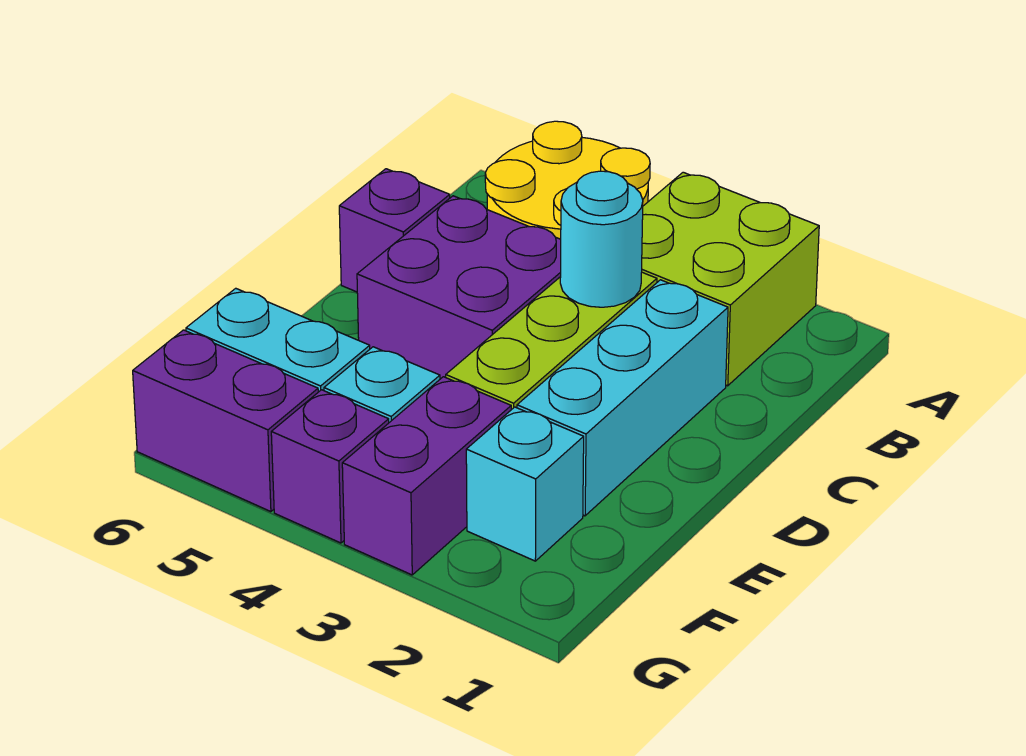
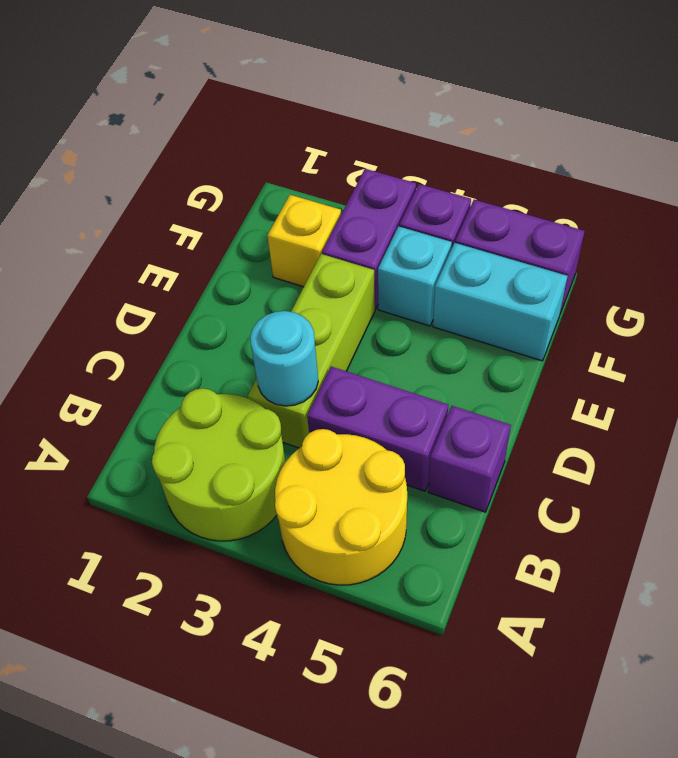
lime brick A2:B3 level 1 -> lime round brick A2:B3 level 1
cyan brick C2:E2 level 1 -> none
purple brick C4:D5 level 1 -> purple brick C4:C5 level 1
cyan brick F2 level 1 -> yellow brick F2 level 1

